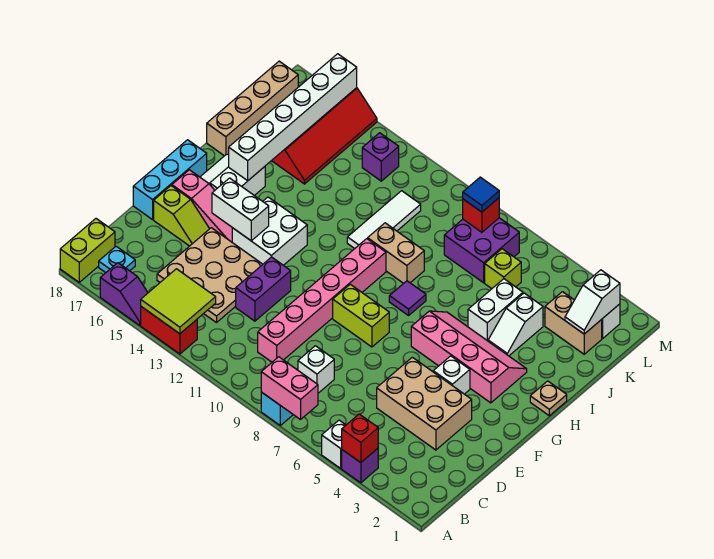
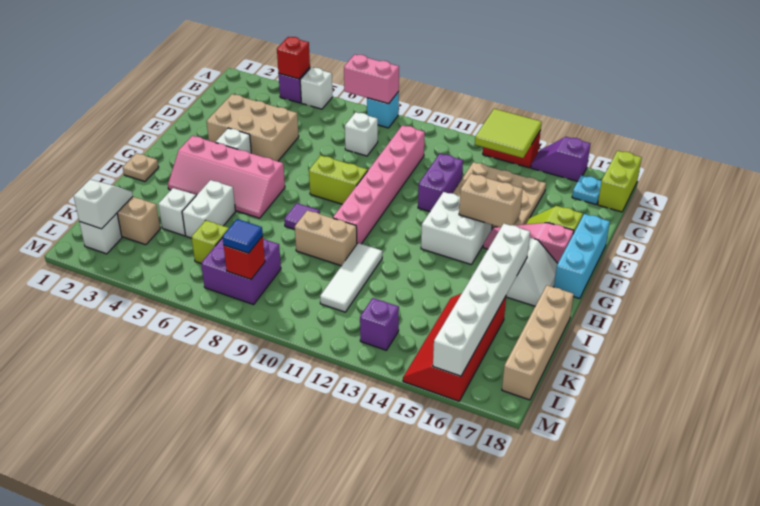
white brick F14:F15 level 2 -> tan brick F14:F15 level 2

